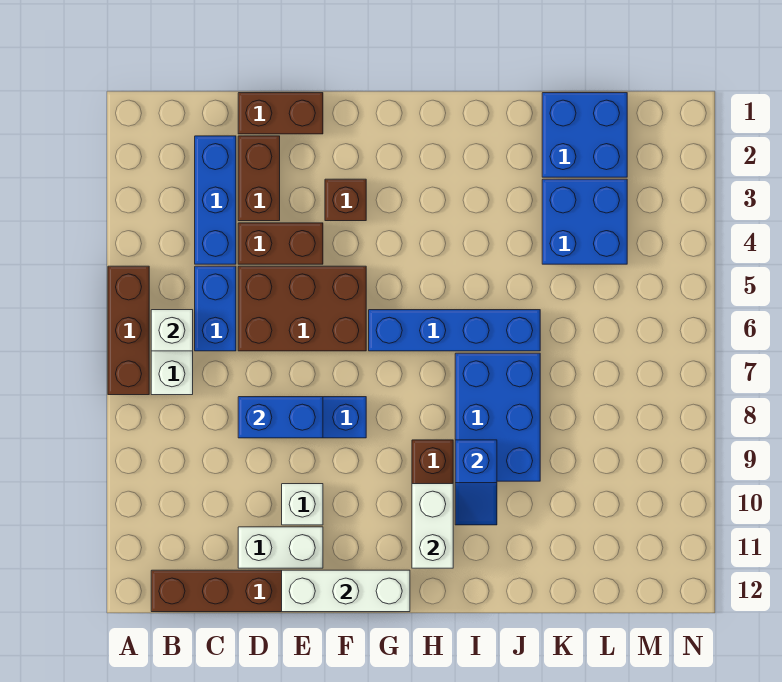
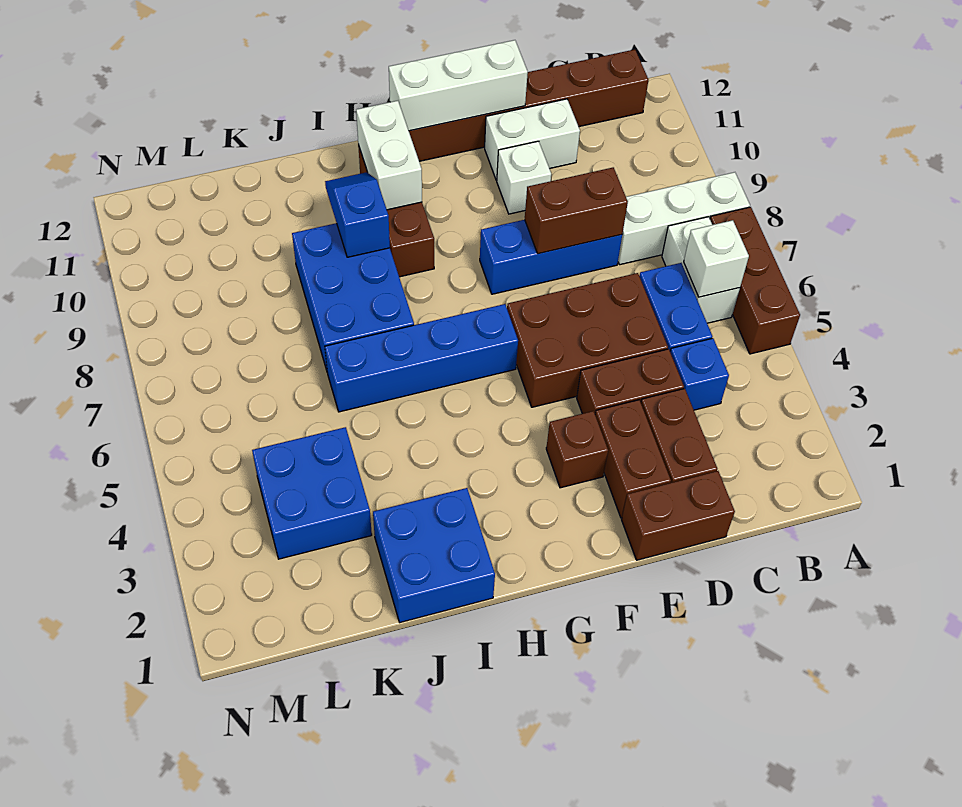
none -> white brick A8:C8 level 1
blue brick C2:C4 level 1 -> blue brick C4 level 1
blue brick D8:E8 level 2 -> brown brick D8:E8 level 2
none -> brown brick E2:E3 level 1
blue brick K1:L2 level 1 -> blue brick I1:J2 level 1

